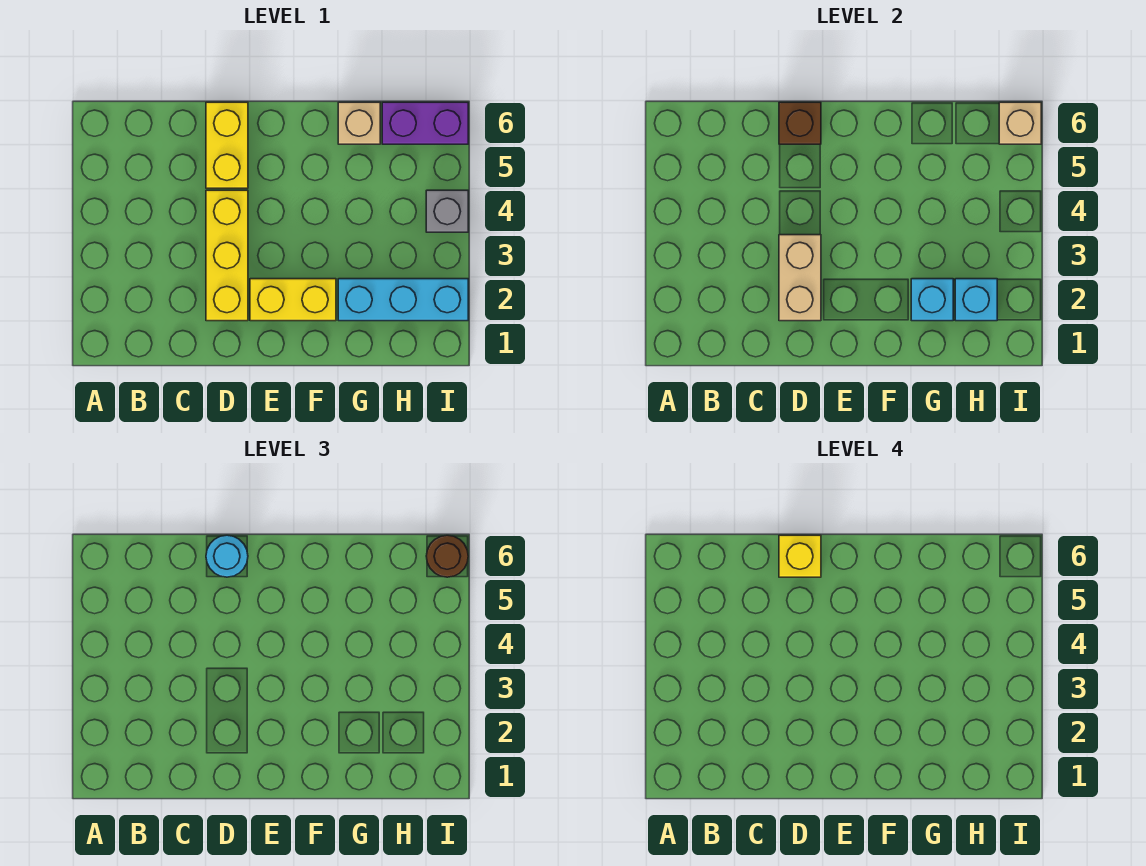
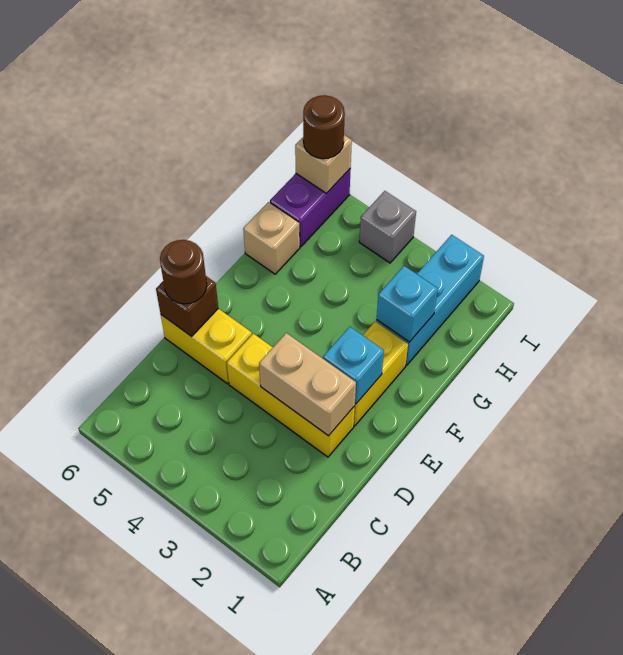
cyan round brick D6 level 3 -> brown round brick D6 level 3
yellow brick D6 level 4 -> none
cyan brick H2 level 2 -> cyan brick E2 level 2

